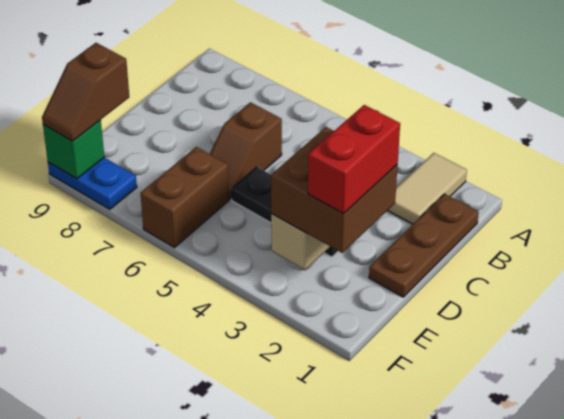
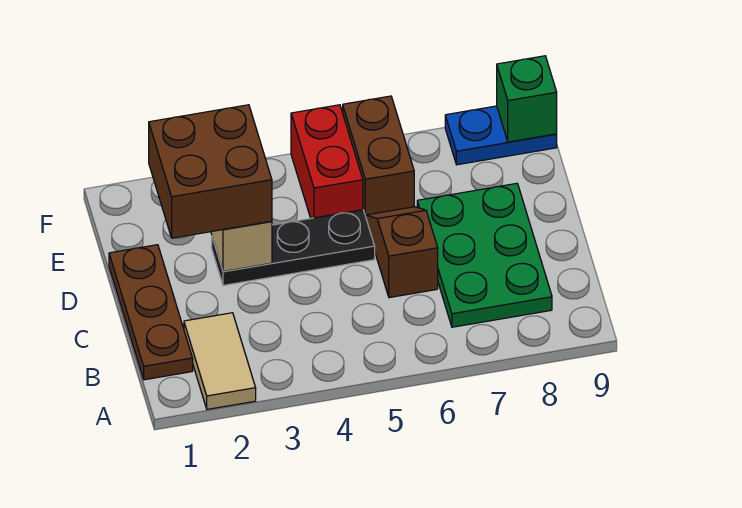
none -> green plate B7:D8 level 1
red brick D2:E2 level 4 -> red brick E5:F5 level 1
brown slope E9:F9 level 3 top E -> none

